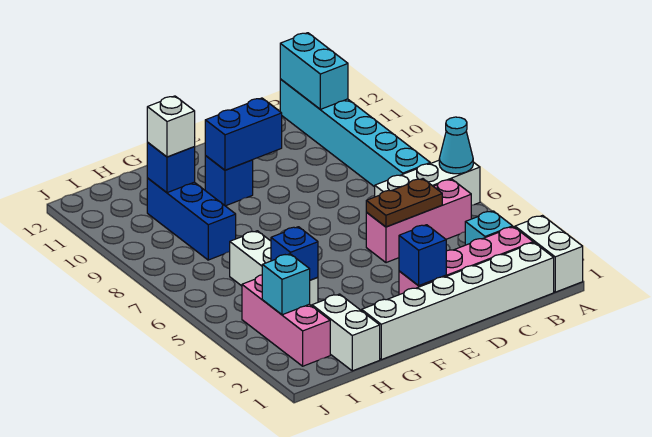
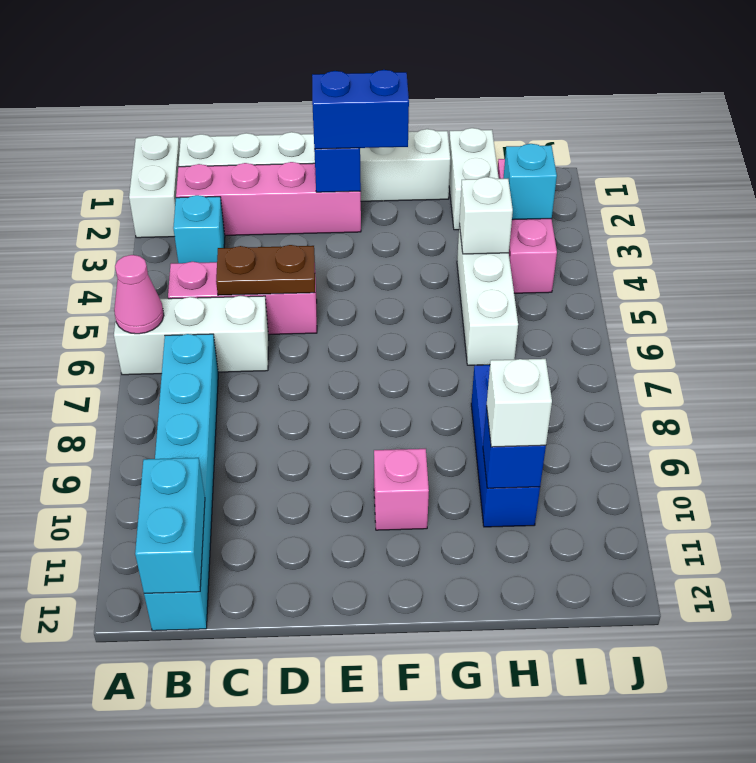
cyan cone A6 level 2 -> pink cone A6 level 2
blue brick E10:F10 level 2 -> blue brick E2:F2 level 3
blue brick F10 level 1 -> pink brick F10 level 1
blue brick H4 level 2 -> white brick H4 level 2

